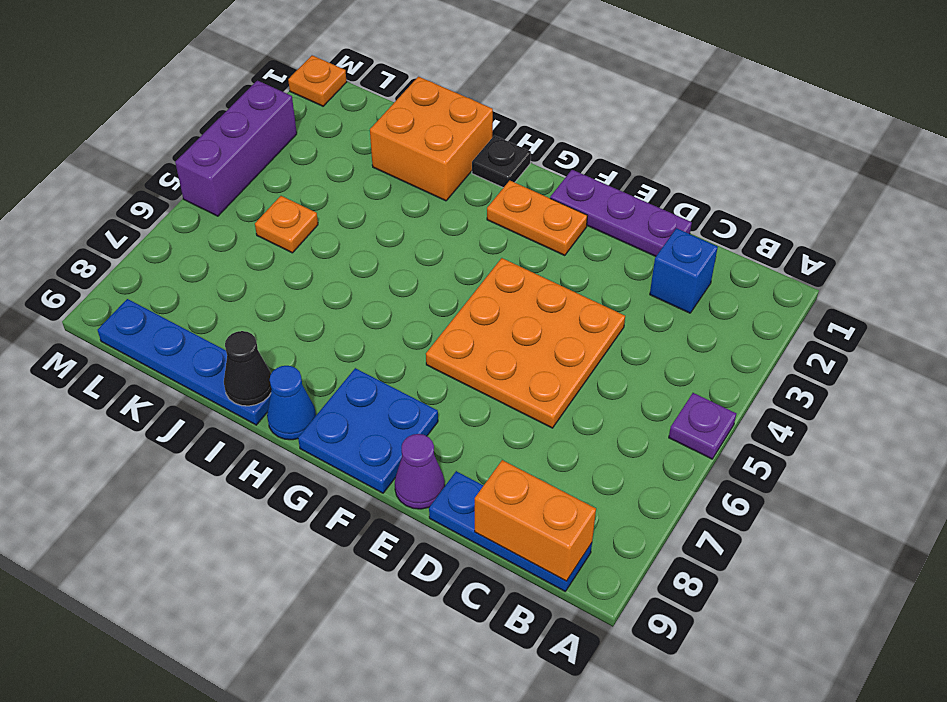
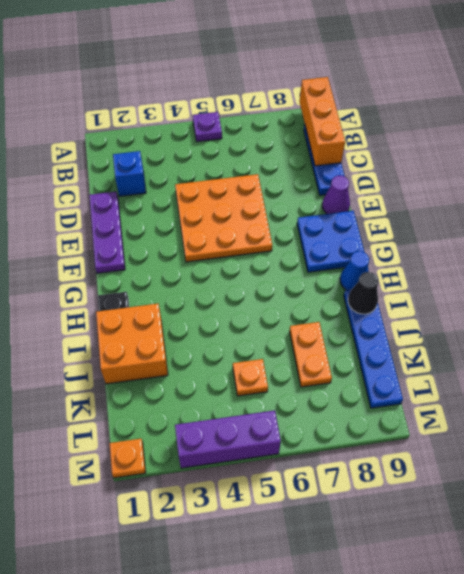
orange brick B9:C9 level 2 -> orange brick A9:C9 level 2
orange plate F2:G2 level 1 -> orange plate J7:K7 level 1

